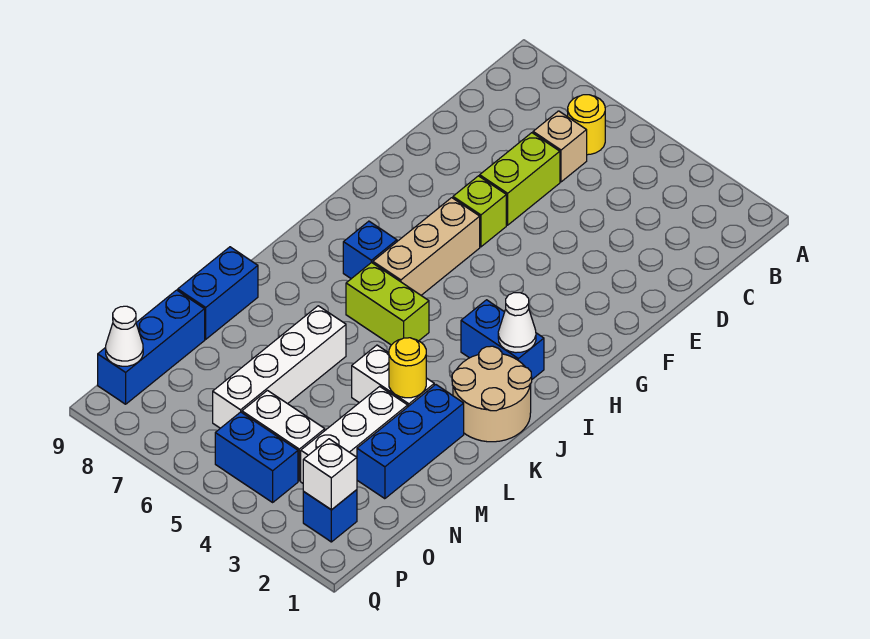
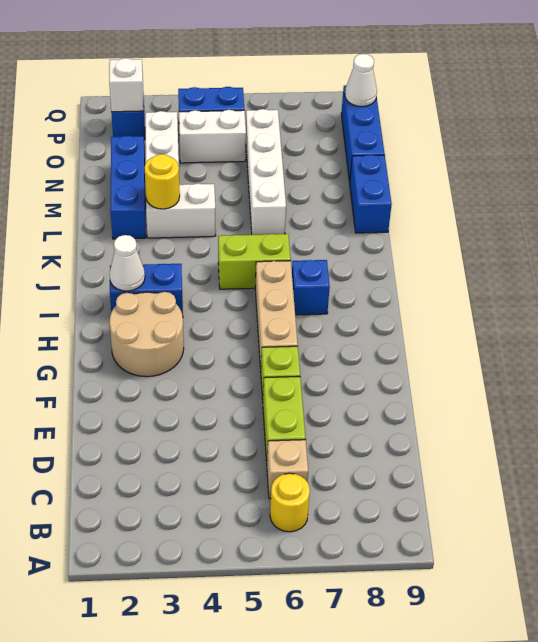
tan round brick J1:K2 level 1 -> tan round brick G2:H3 level 1

